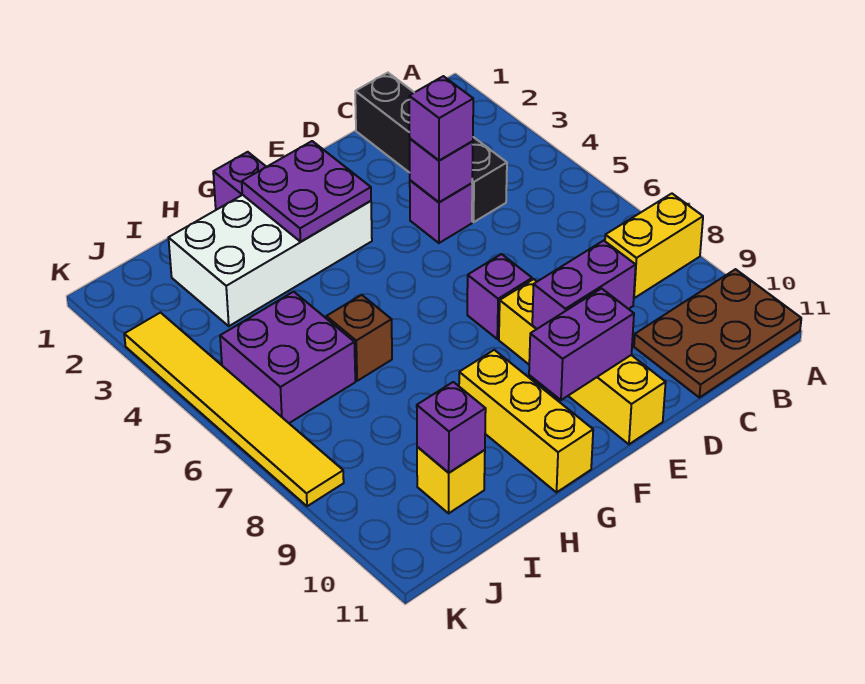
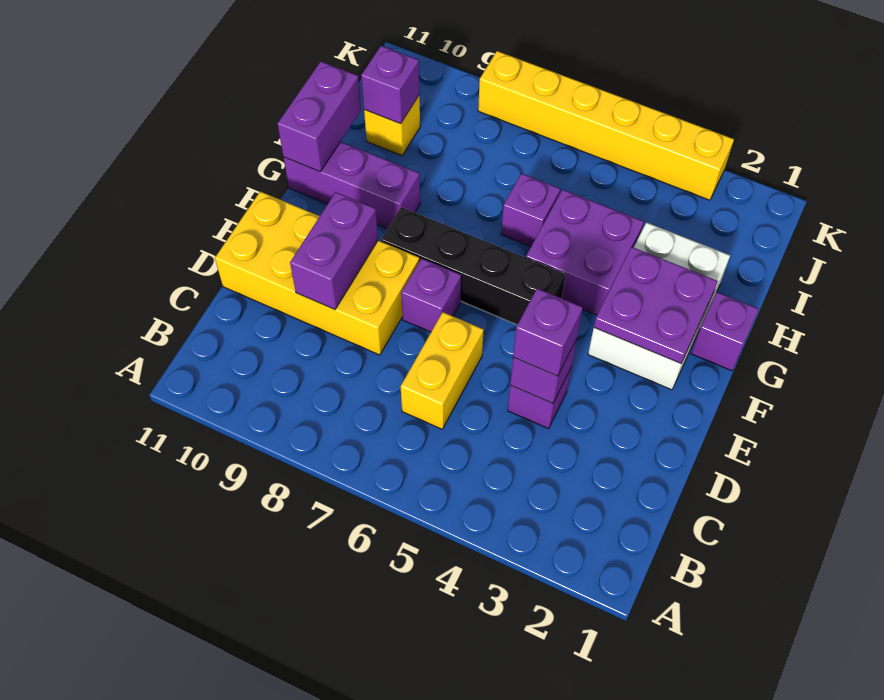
yellow brick A8:B8 level 1 -> yellow brick C6:D6 level 1
brown plate A10:C11 level 1 -> none
black brick C1:C4 level 1 -> black brick F5:F8 level 1
yellow brick E8:E11 level 1 -> yellow brick D8:E11 level 1
purple brick E10:F10 level 2 -> purple brick G11:H11 level 2
white brick F2:I3 level 1 -> white brick F2:H3 level 1
yellow brick G9:G11 level 1 -> purple brick G9:G11 level 1
brown brick H6 level 1 -> purple brick H6 level 1
purple brick I5:J6 level 1 -> purple brick G4:H5 level 1
yellow tile K3:K8 level 1 -> yellow brick K3:K8 level 1

